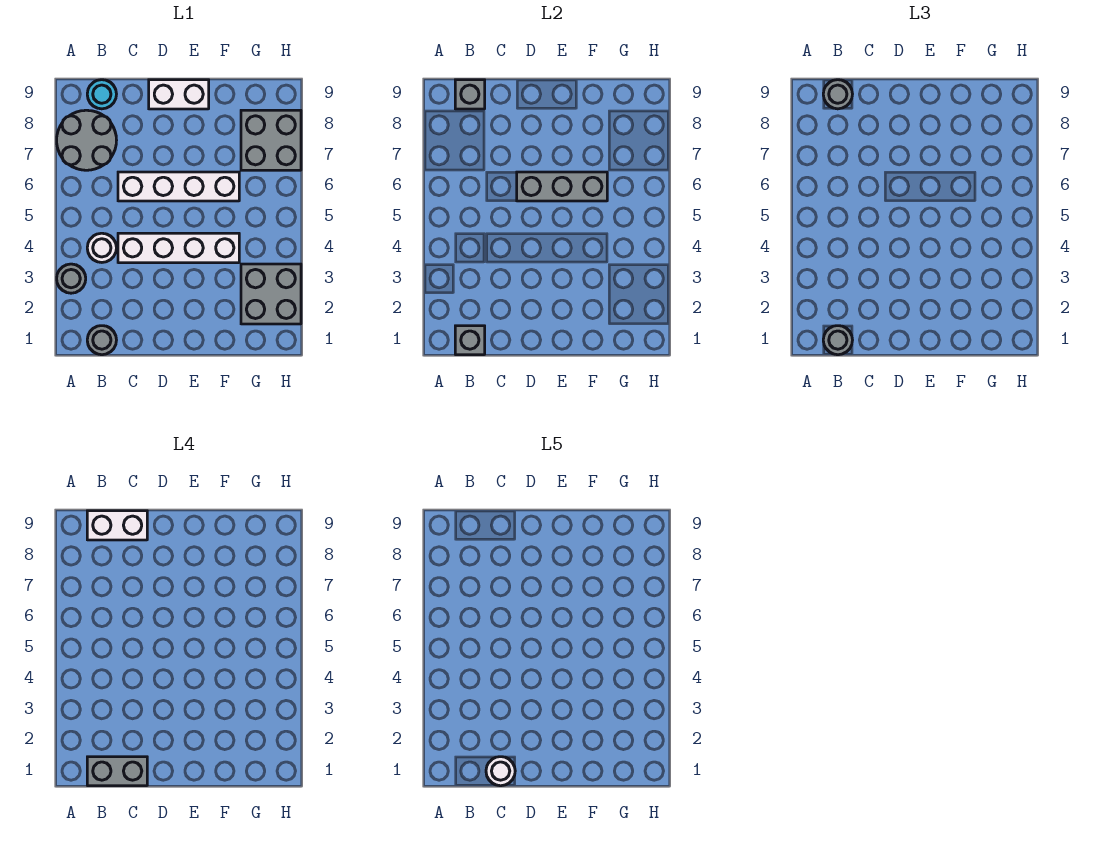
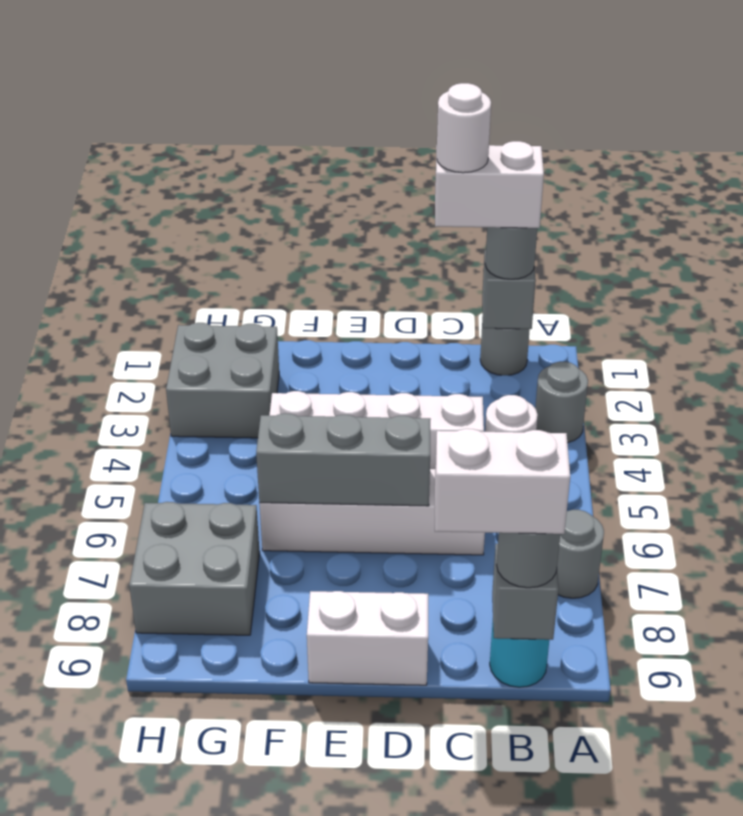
grey round brick A7:B8 level 1 -> grey round brick A7 level 1
grey brick B1:C1 level 4 -> white brick B1:C1 level 4

